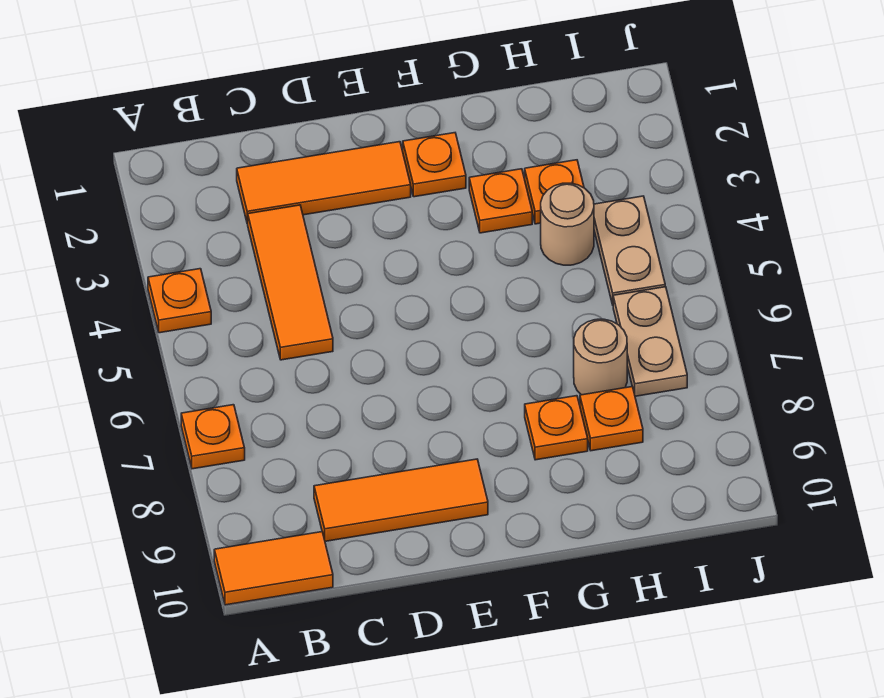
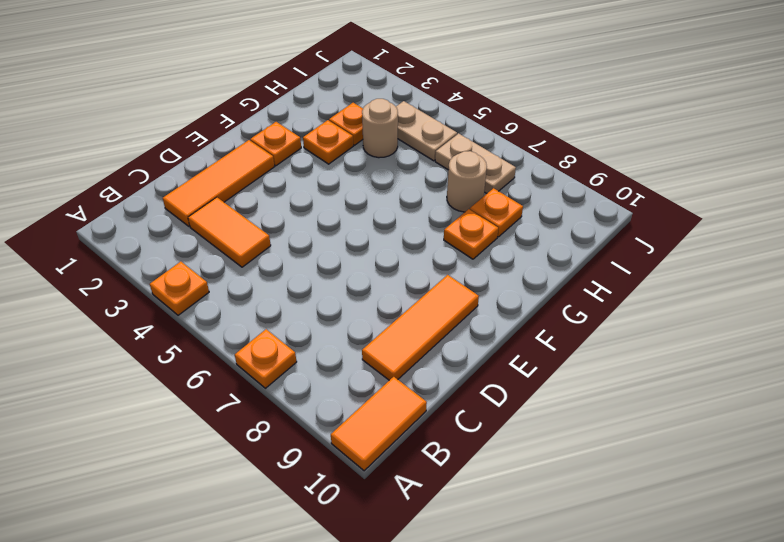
orange tile C3:C5 level 1 -> orange tile C3:C4 level 1

